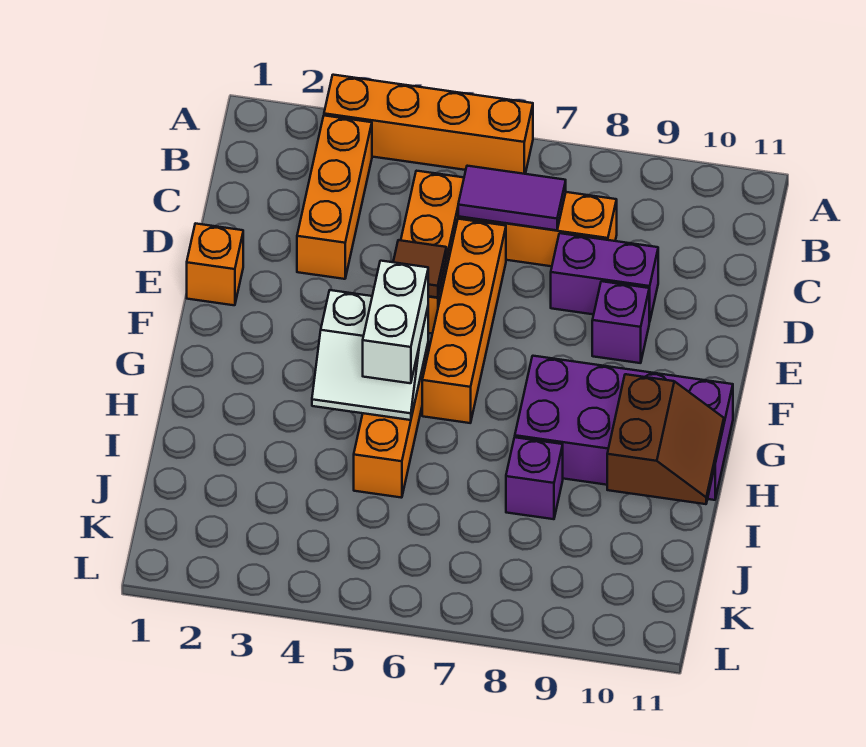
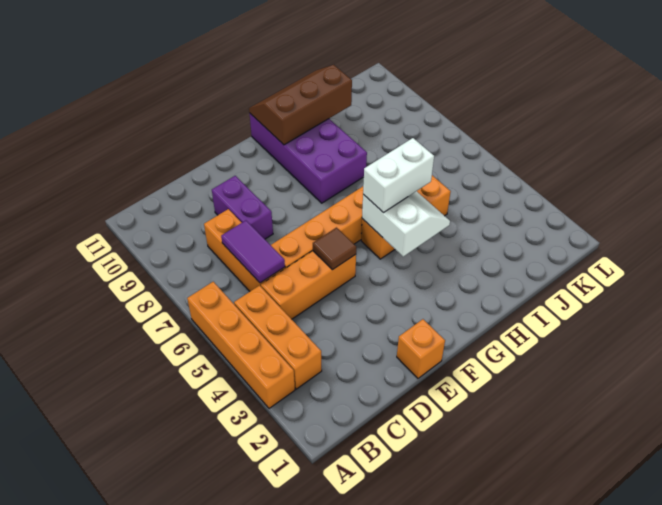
orange brick B3:D3 level 1 -> orange brick B3:B5 level 1
purple brick E9 level 1 -> none
brown slope H10:I11 level 2 top 10 -> brown slope G10:I11 level 2 top 10
purple brick I8 level 1 -> none

